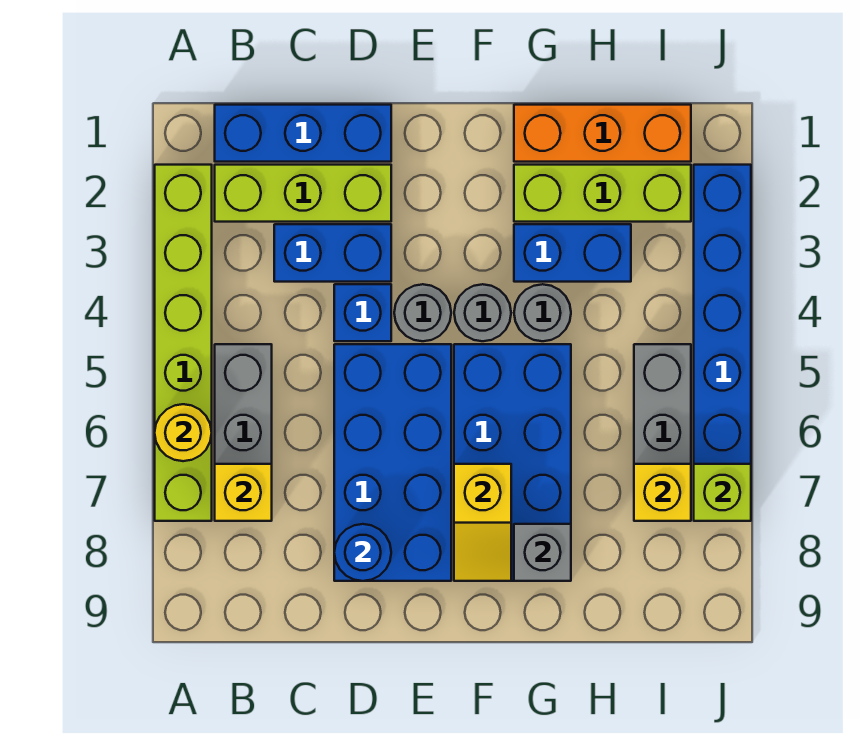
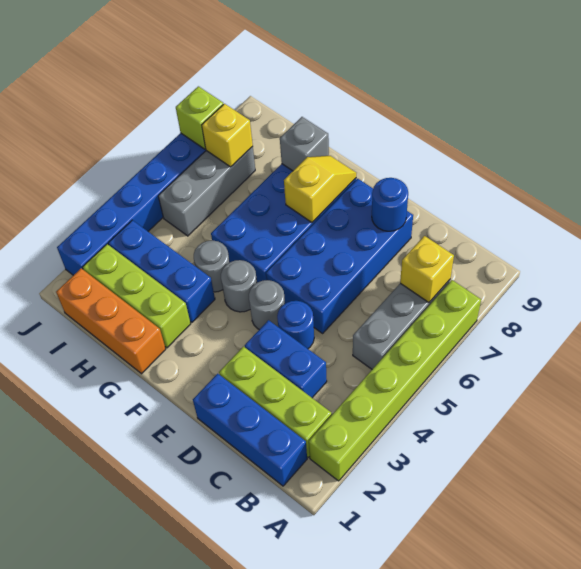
yellow round brick A6 level 2 -> none
blue brick D4 level 1 -> blue round brick D4 level 1
blue brick G3:H3 level 1 -> blue brick G3:I3 level 1

